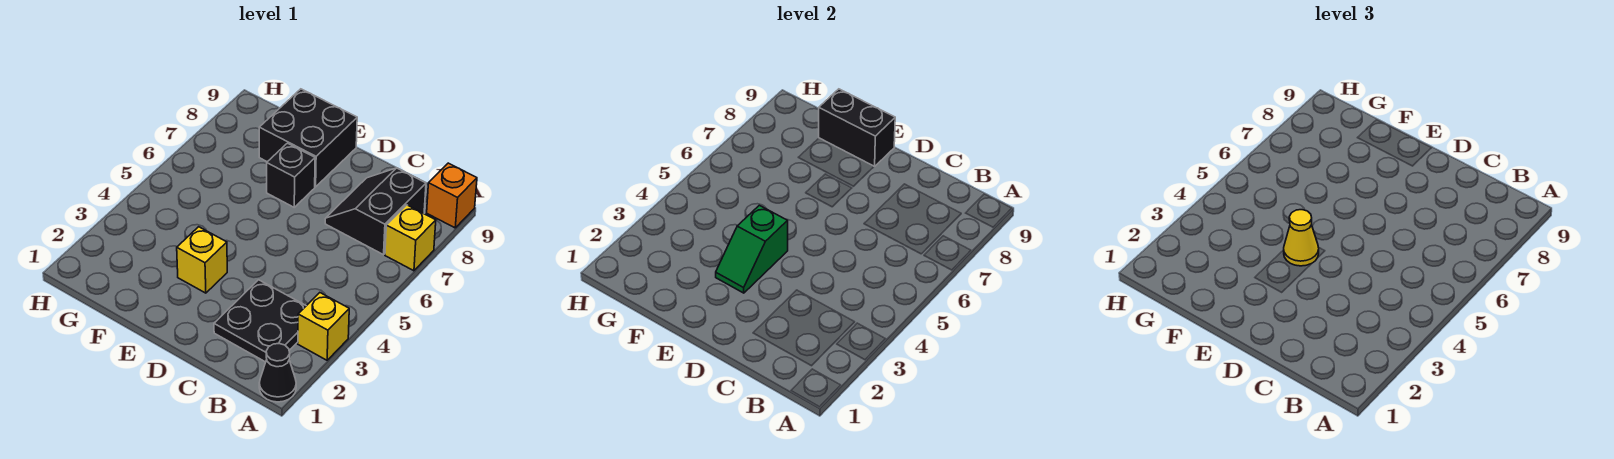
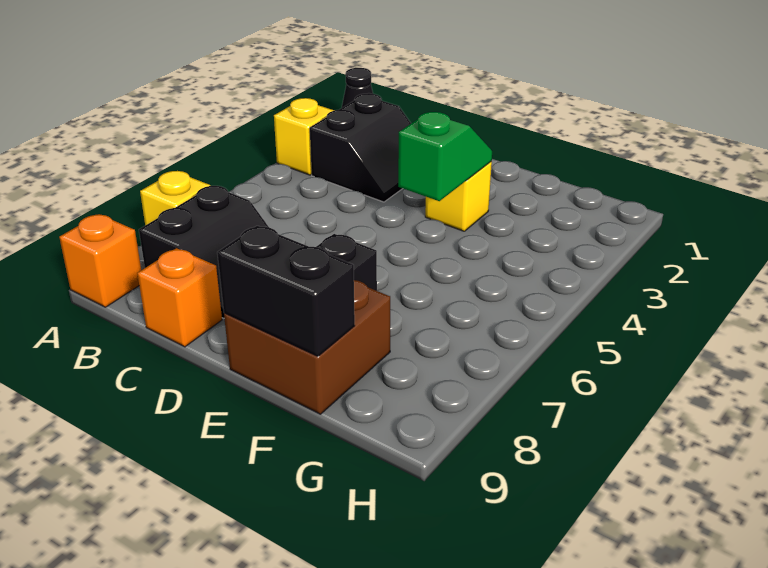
black plate B2:C3 level 1 -> black slope B2:C3 level 1 top B
none -> orange brick C9 level 1
yellow cone E4 level 3 -> none
black brick E8:F9 level 1 -> brown brick E8:F9 level 1

